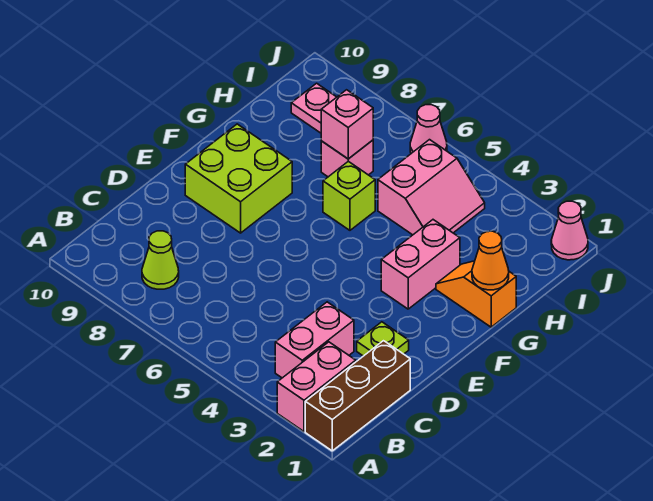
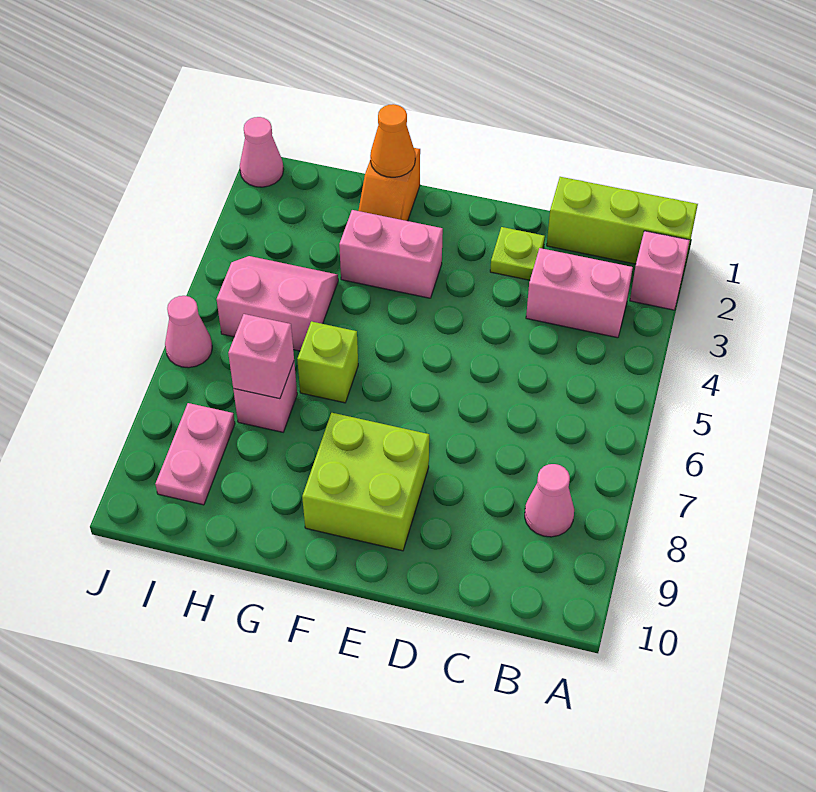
brown brick A1:C1 level 1 -> lime brick A1:C1 level 1
pink brick A2:B2 level 1 -> pink brick A2 level 1
lime cone B8 level 1 -> pink cone B8 level 1

